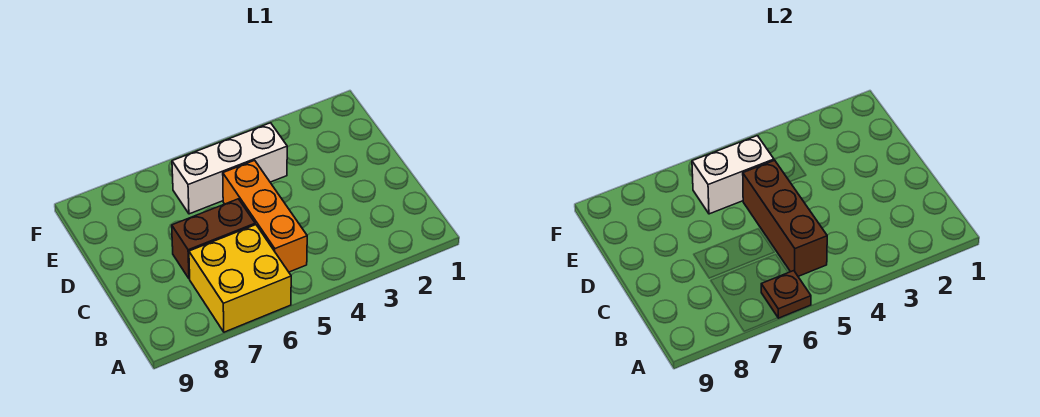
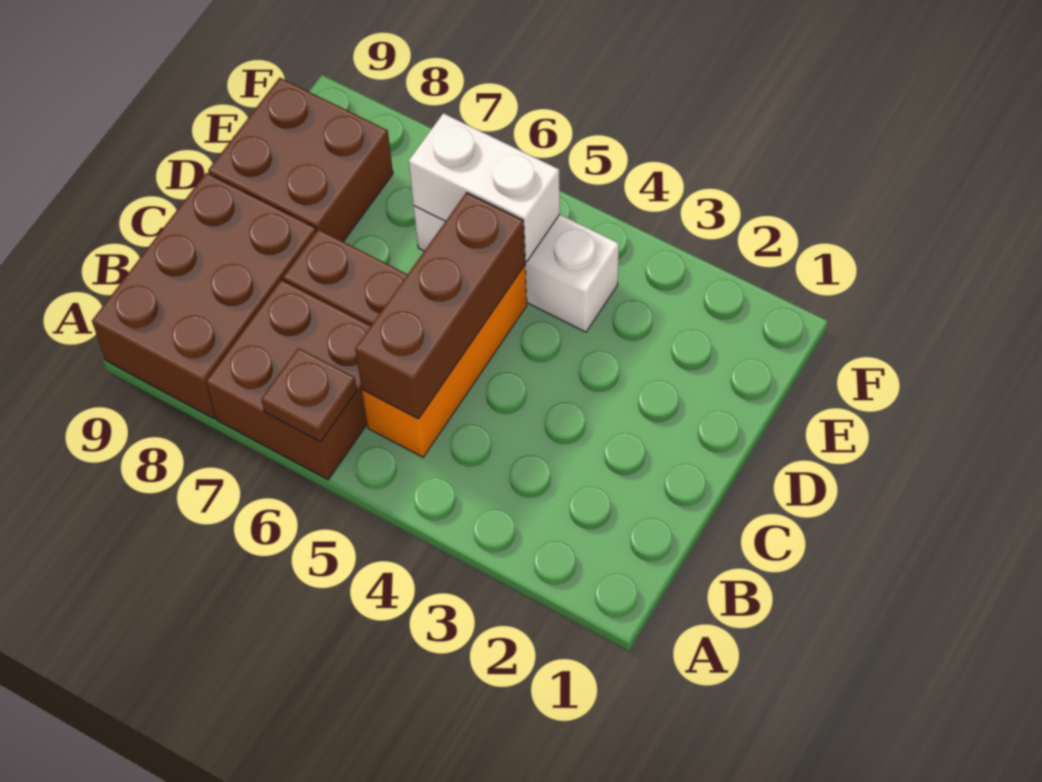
yellow brick A6:B7 level 1 -> brown brick A6:B7 level 1
none -> brown brick A8:C9 level 1
none -> brown brick D8:E9 level 1

